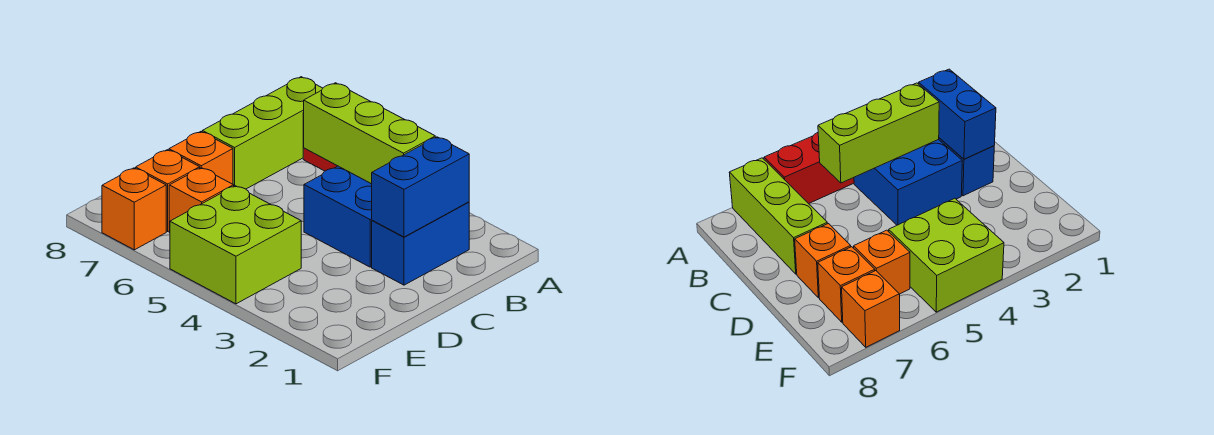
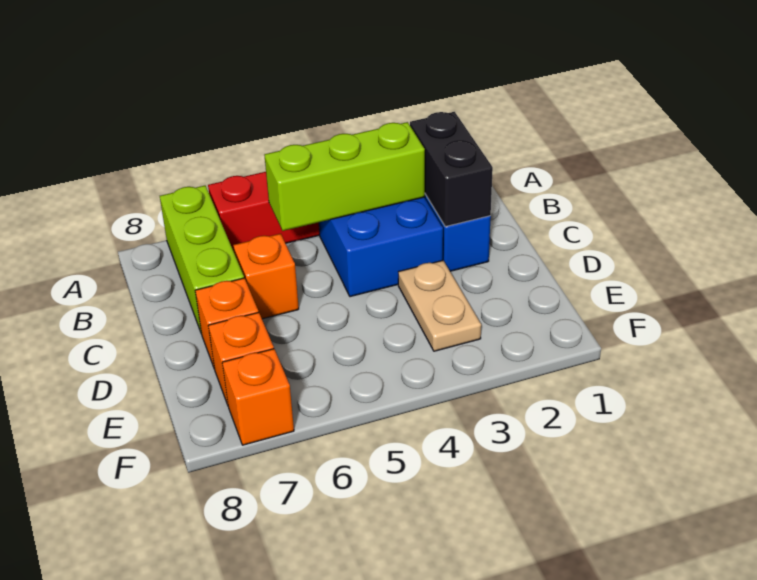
blue brick B2:C2 level 2 -> black brick B2:C2 level 2
none -> tan plate D3:E3 level 1
lime brick E4:F5 level 1 -> none
orange brick E6 level 1 -> orange brick C6 level 1

